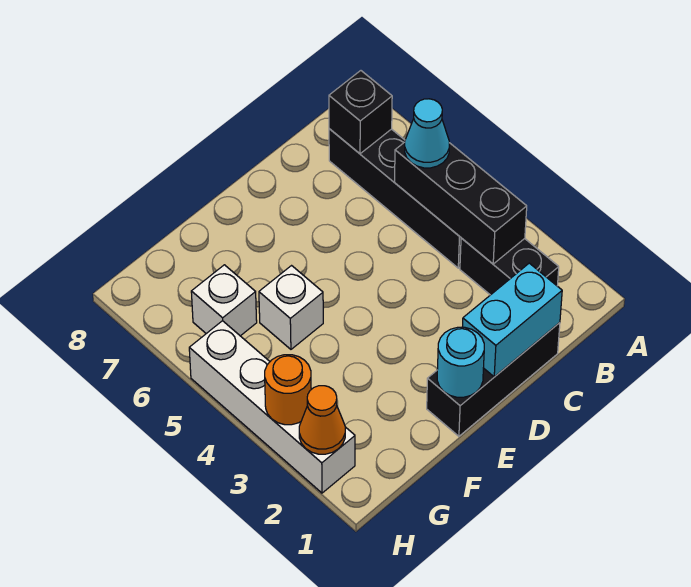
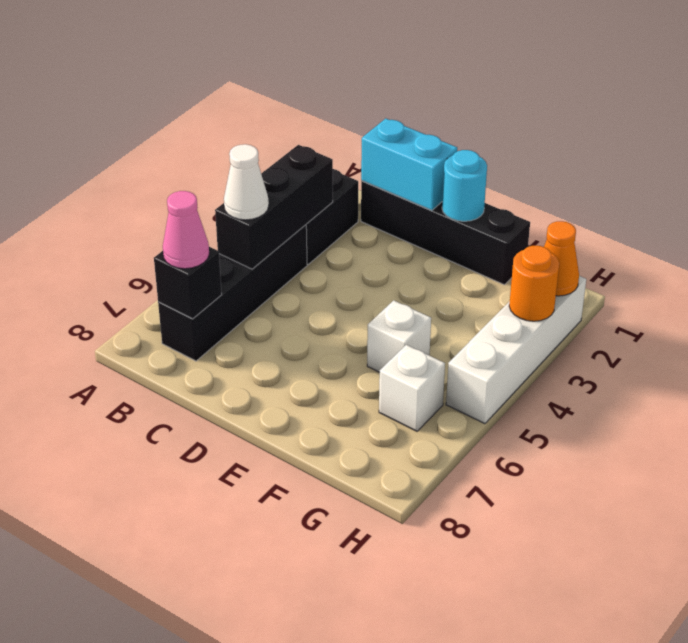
cyan cone B5 level 3 -> white cone B5 level 3
none -> pink cone B7 level 3
black brick C1:E1 level 1 -> black brick C1:F1 level 1

